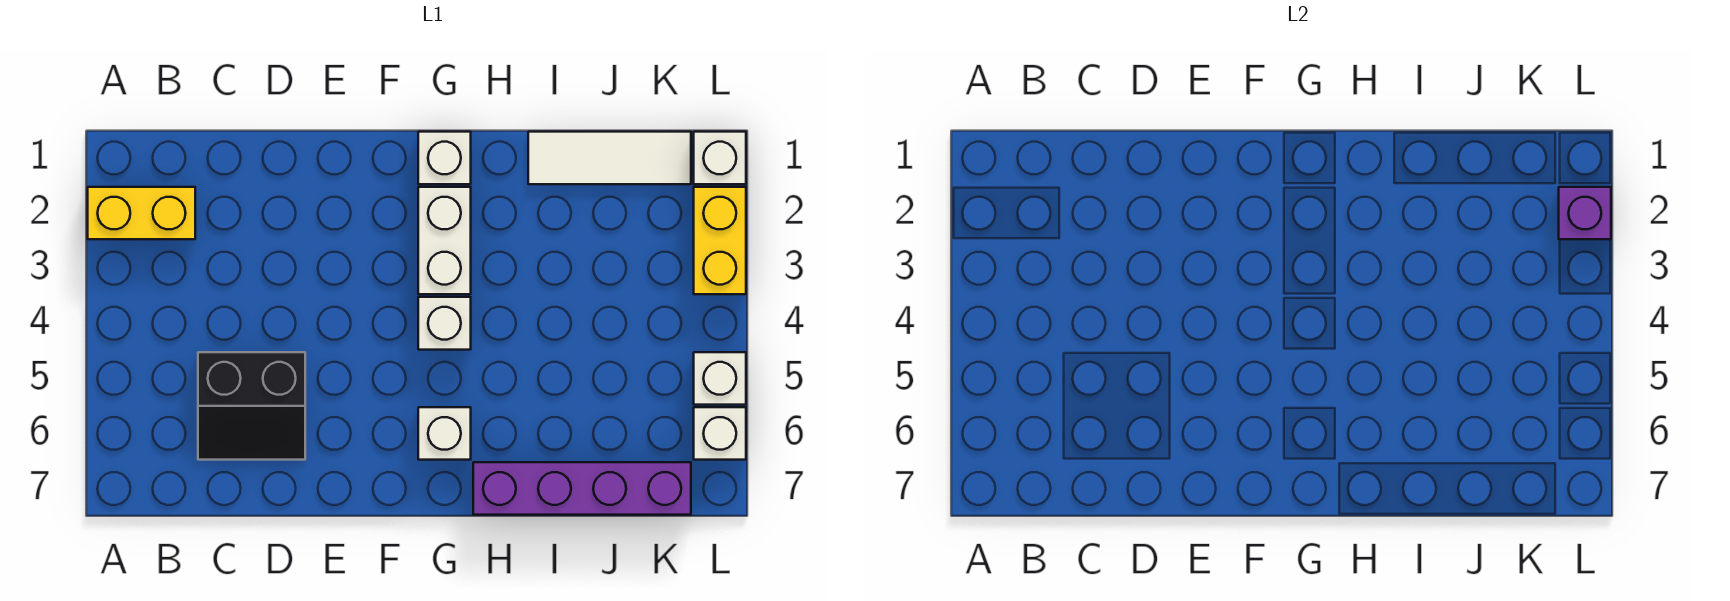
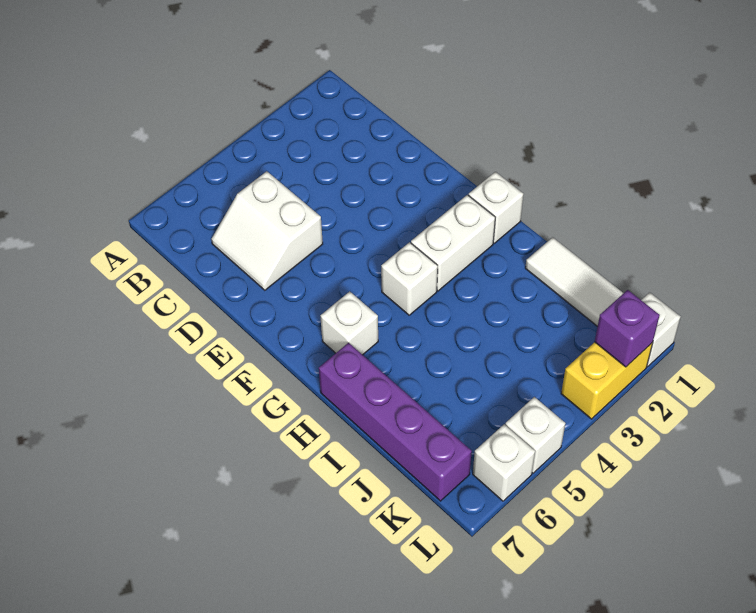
yellow brick A2:B2 level 1 -> none
black slope C5:D6 level 1 top 5 -> white slope C5:D6 level 1 top 5

